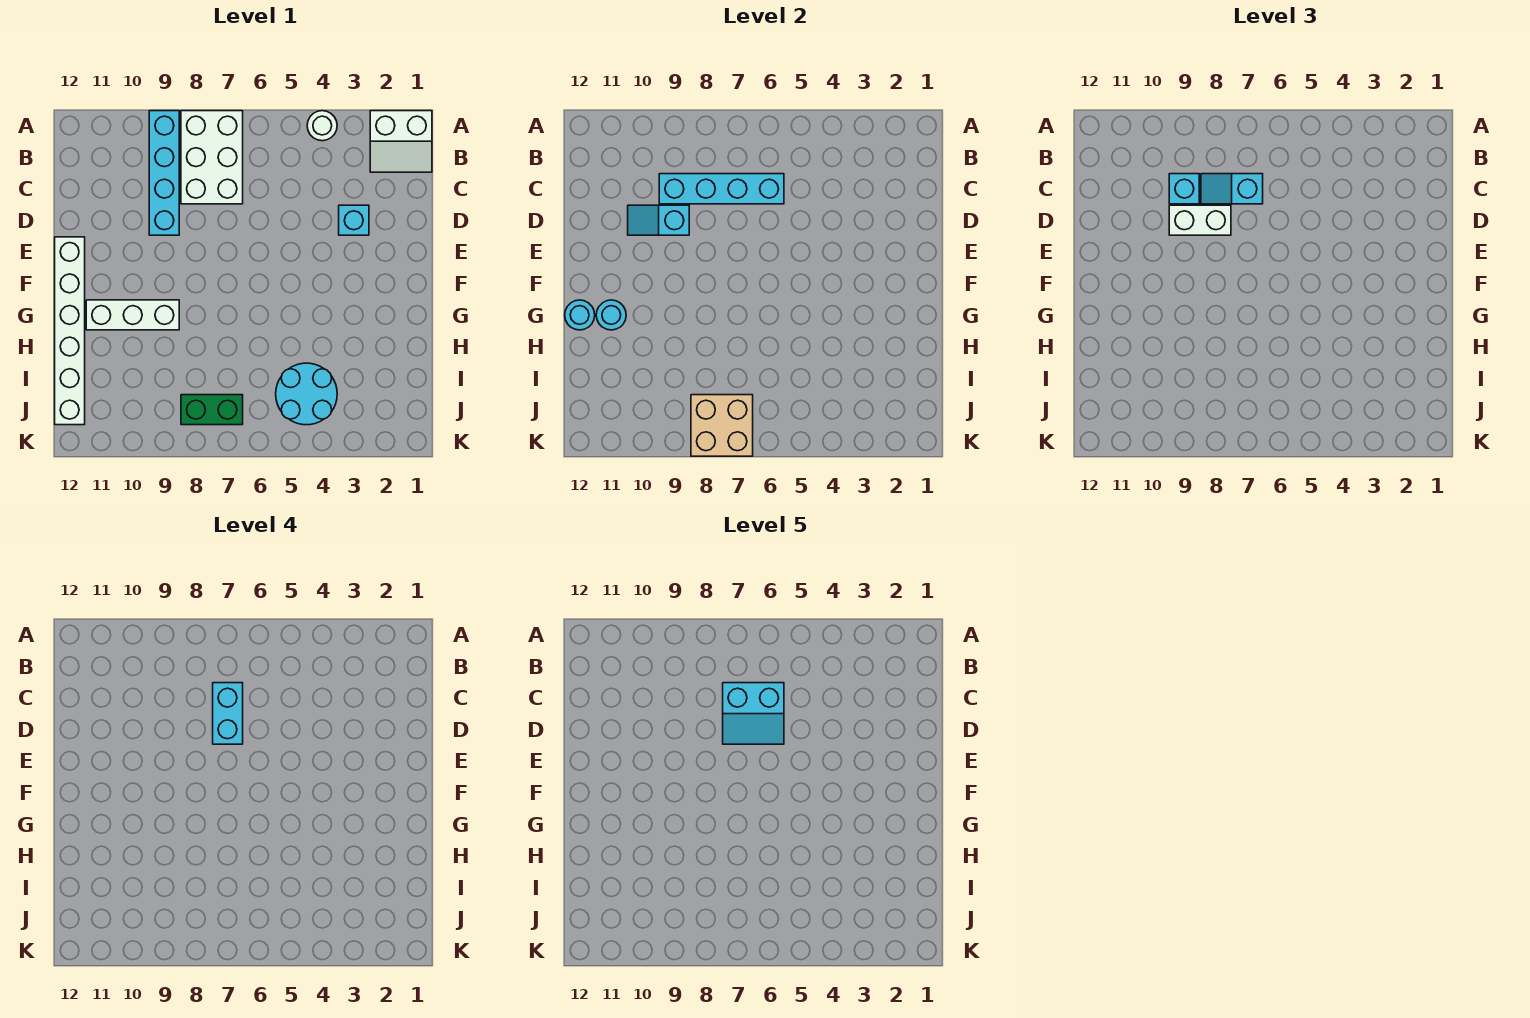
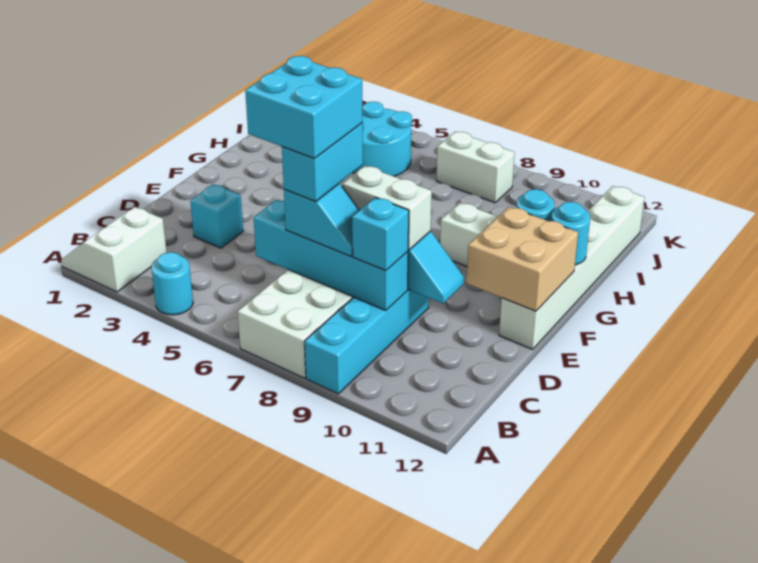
white slope A1:B2 level 1 top A -> white slope A1:B2 level 1 top 2
white round brick A4 level 1 -> cyan round brick A4 level 1
cyan slope C6:D7 level 5 top C -> cyan brick C6:D7 level 5
green brick J7:J8 level 1 -> white brick J7:J8 level 1
tan brick J7:K8 level 2 -> tan brick E11:F12 level 2

